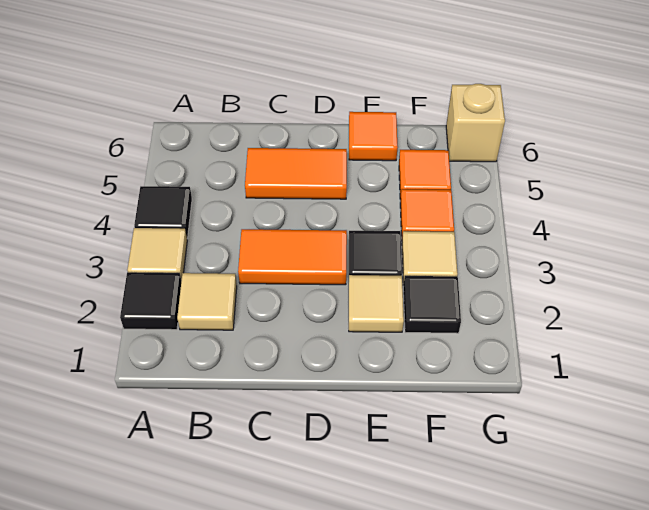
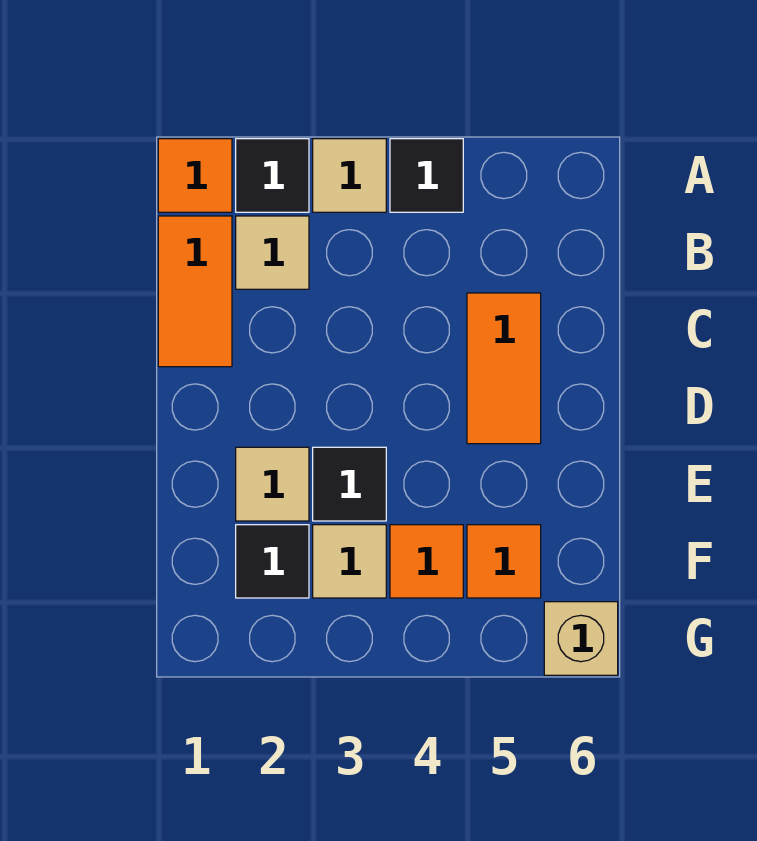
orange tile C3:D3 level 1 -> orange tile B1:C1 level 1
orange tile E6 level 1 -> orange tile A1 level 1

